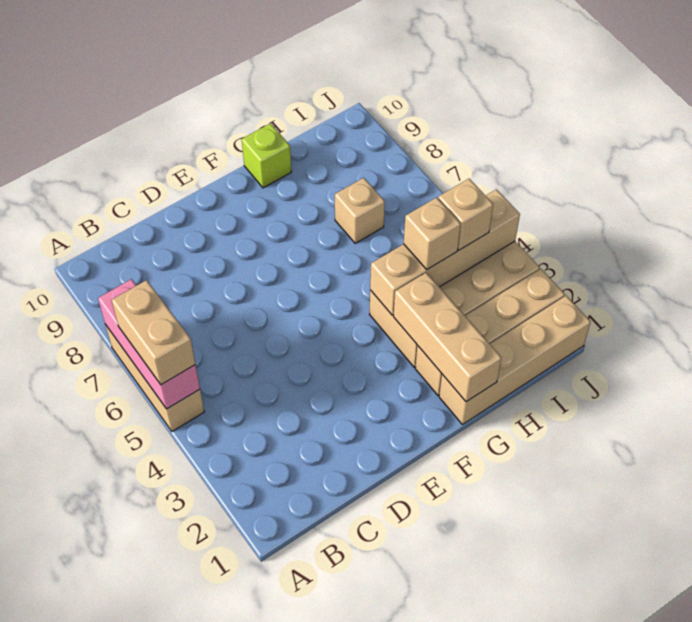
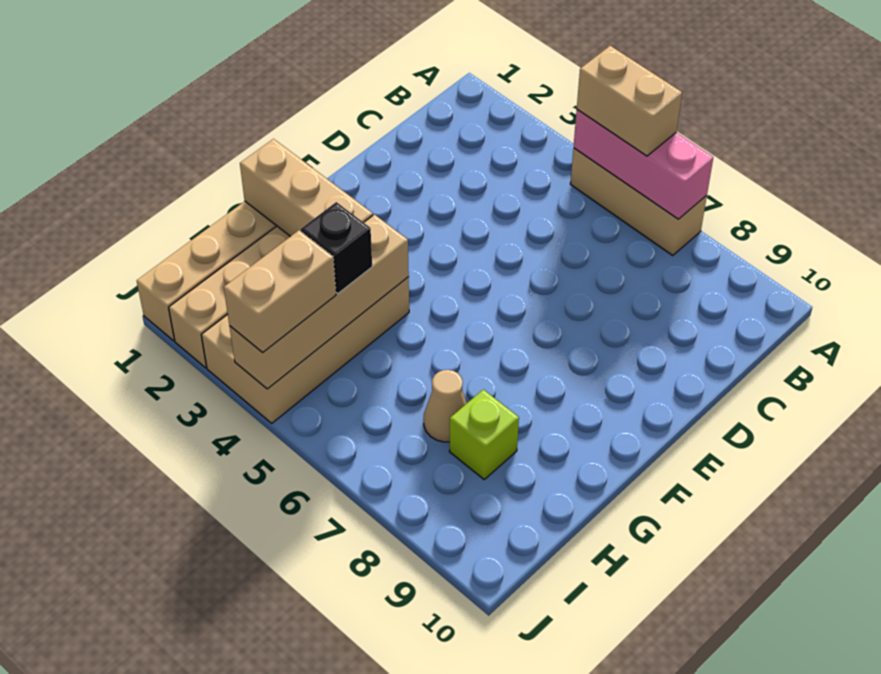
lime brick G10 level 1 -> lime brick H8 level 1
tan brick H4 level 3 -> black brick H4 level 3
tan brick H7 level 1 -> tan cone H7 level 1
tan brick I4 level 3 -> tan brick I4:J4 level 3

